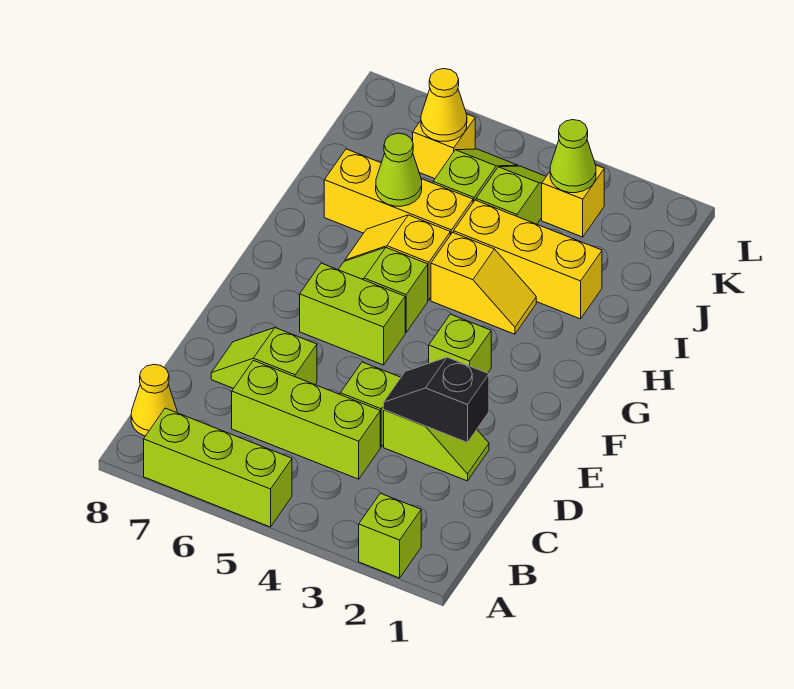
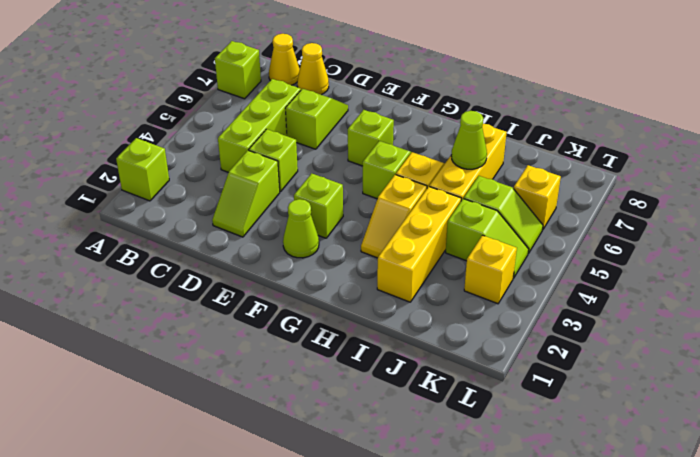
lime brick A5:A7 level 1 -> lime brick A7 level 1
black slope D2:D3 level 2 top 2 -> none
lime brick F5:F6 level 1 -> lime brick F6 level 1
lime cone K3 level 2 -> lime cone F2 level 1
yellow cone K6 level 2 -> yellow cone C8 level 1

